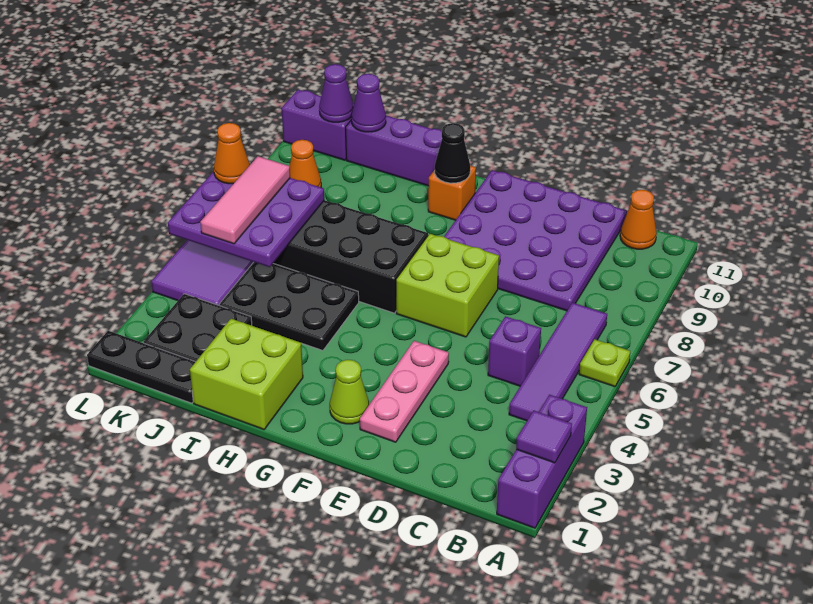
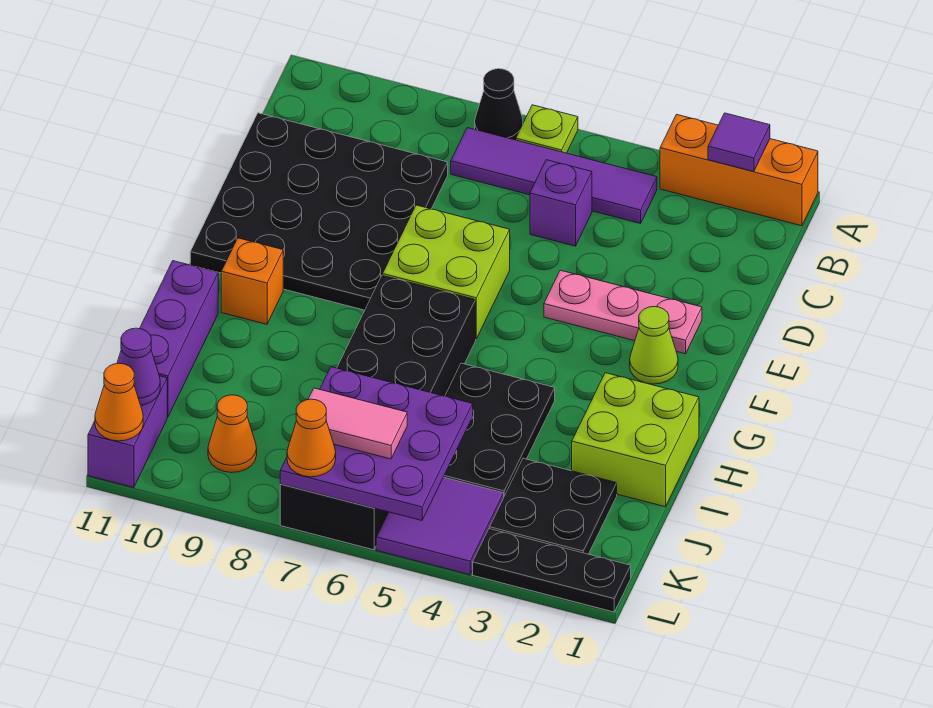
purple brick A1:A3 level 1 -> orange brick A1:A3 level 1
orange cone B11 level 1 -> orange cone L11 level 2
purple plate C8:F11 level 1 -> black plate C8:F11 level 1
black cone G10 level 2 -> black cone A7 level 1
black plate J1:L1 level 1 -> black plate L1:L3 level 1
purple cone J11 level 2 -> none
pink tile K5:K7 level 3 -> pink tile K6:K7 level 3

